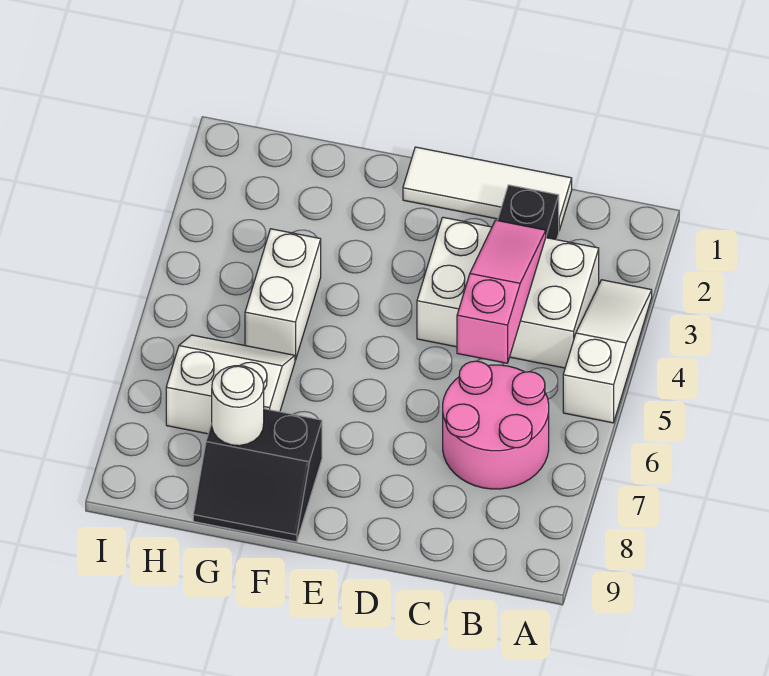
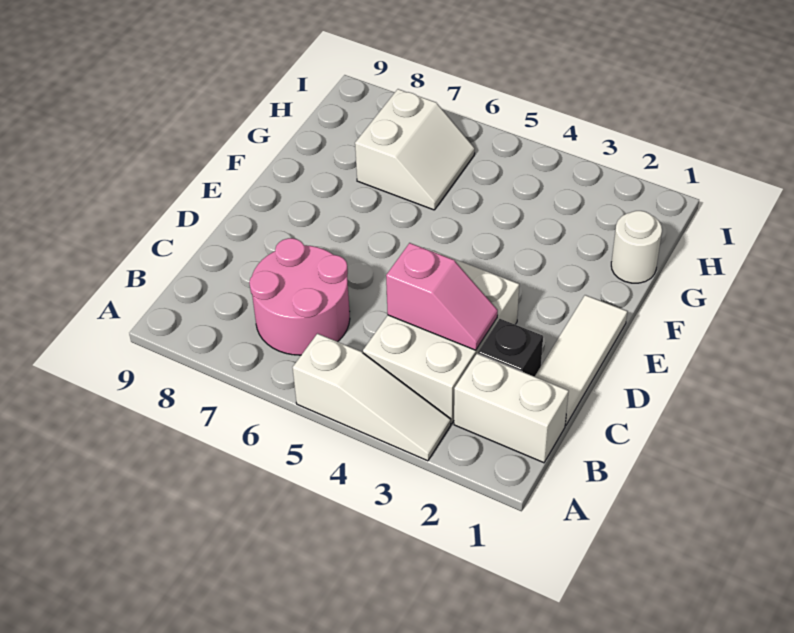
pink slope C3:C5 level 2 top 5 -> pink slope C3:C4 level 2 top 4
black slope F8:G9 level 1 top 8 -> none
white brick G4:G5 level 1 -> white brick B1:B2 level 1
white round brick G8 level 2 -> white round brick G1 level 1

